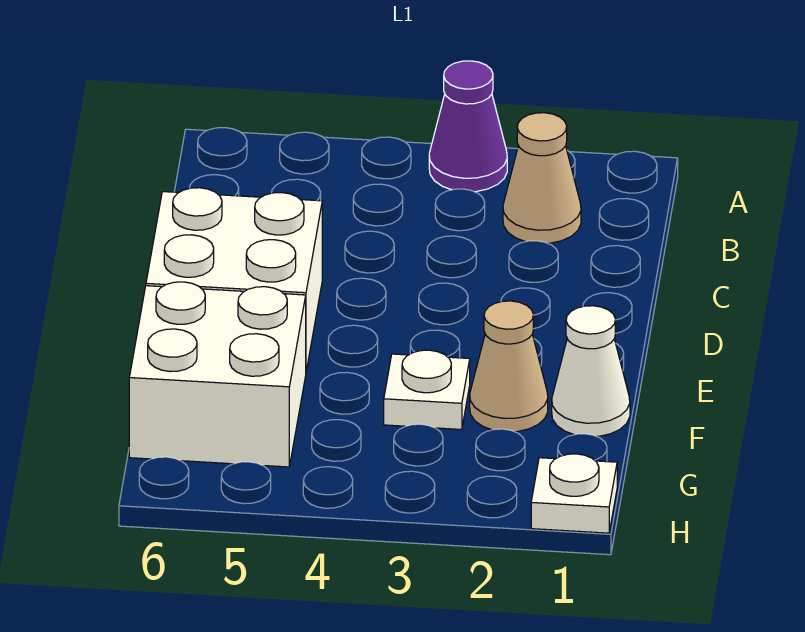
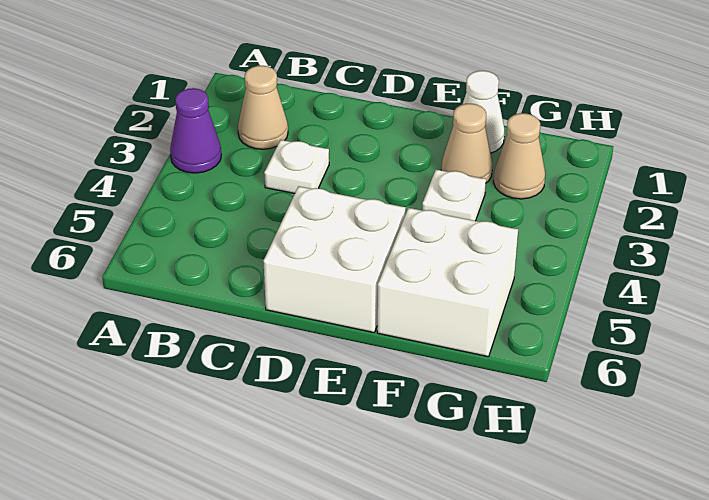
none -> tan cone G2 level 1
white plate H1 level 1 -> white plate C3 level 1

